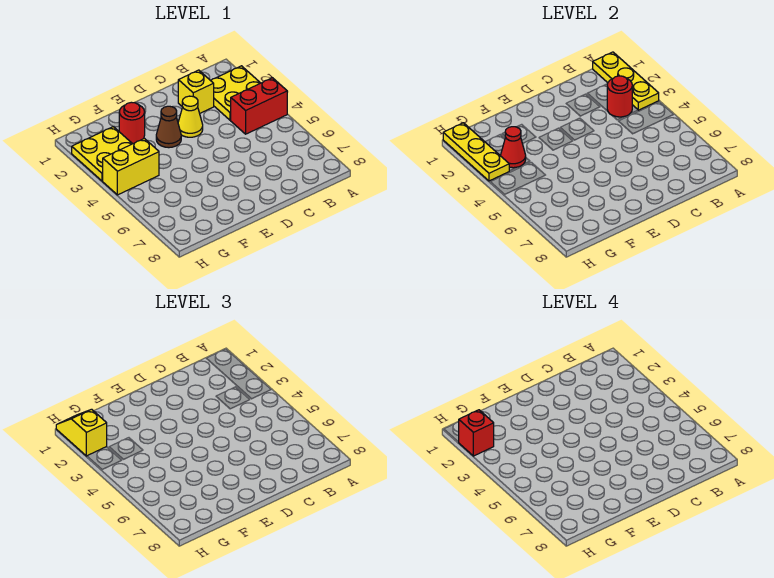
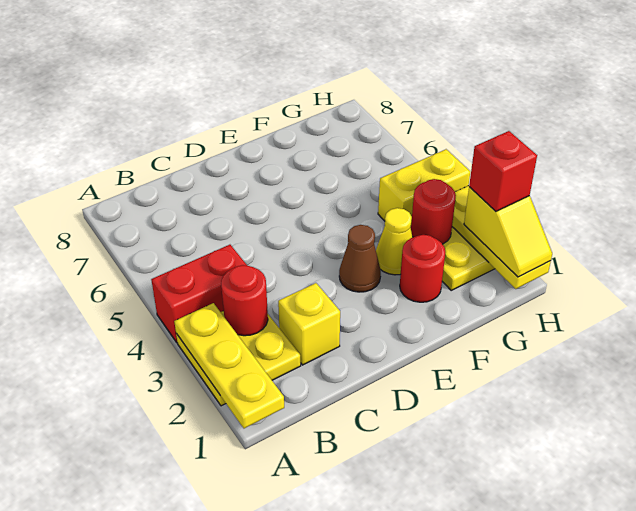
yellow cone D3 level 1 -> yellow cone F3 level 1
red cone G3 level 2 -> red round brick G3 level 2

